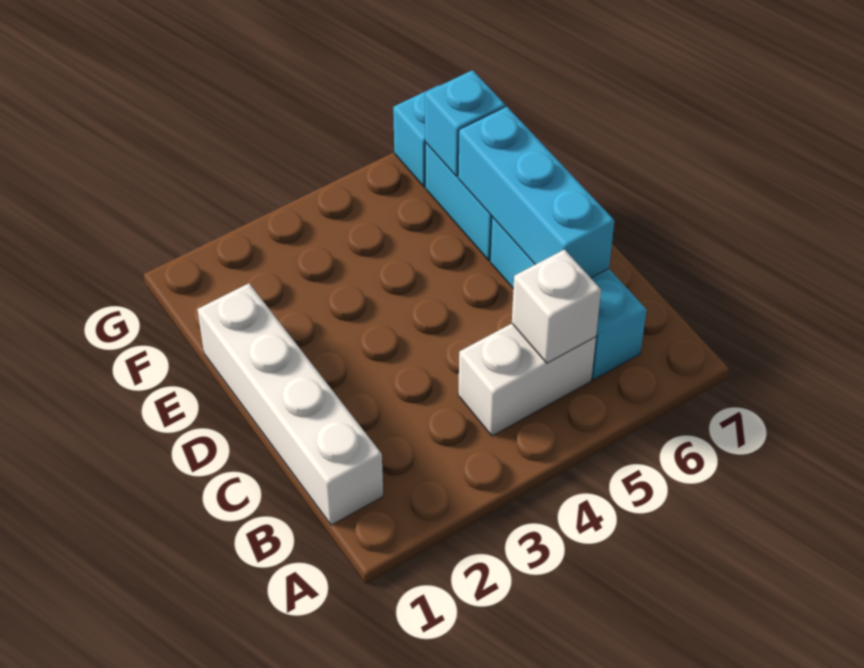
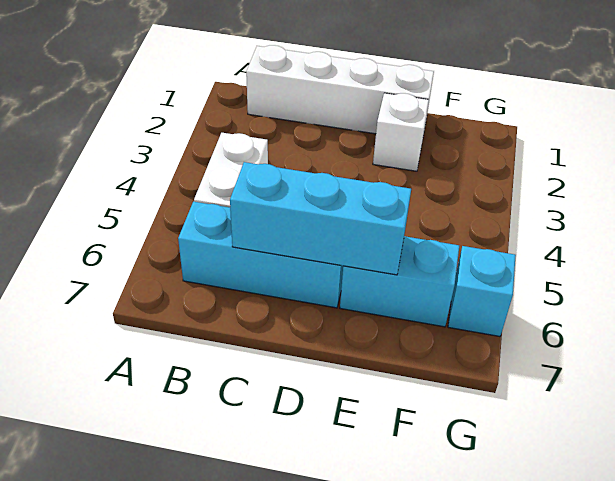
white brick B5 level 2 -> white brick E2 level 1
cyan brick F6 level 2 -> none

